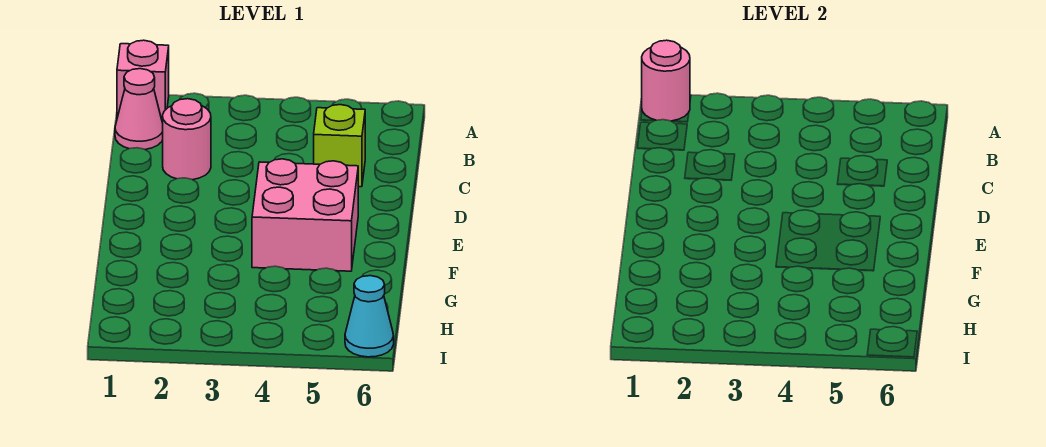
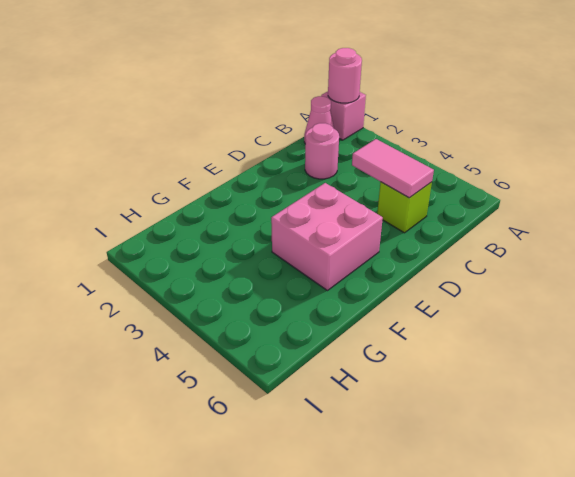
none -> pink tile C4:C5 level 2
cyan cone I6 level 1 -> none

